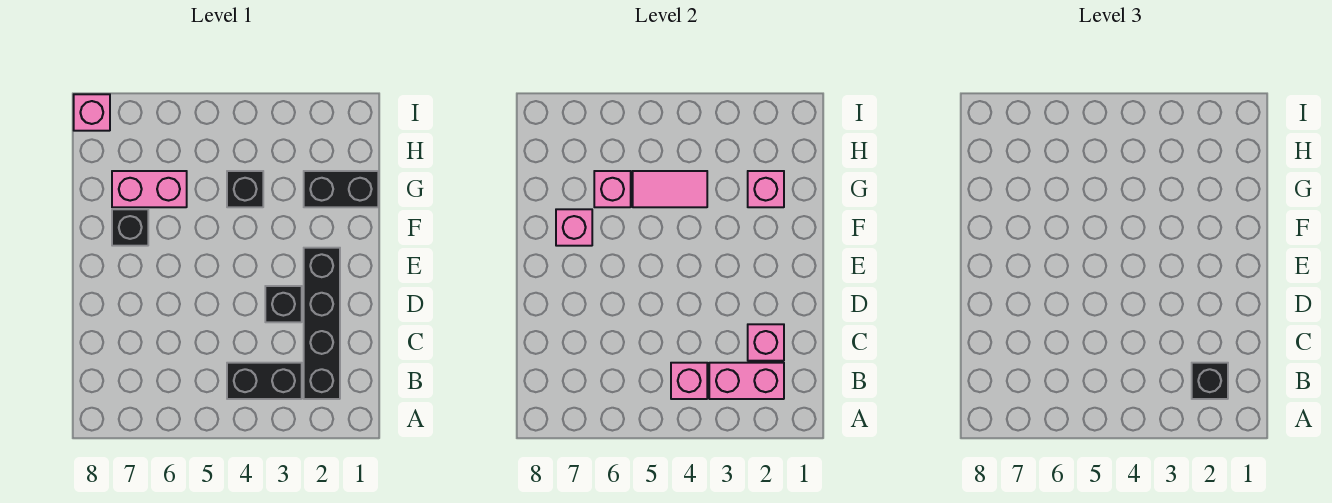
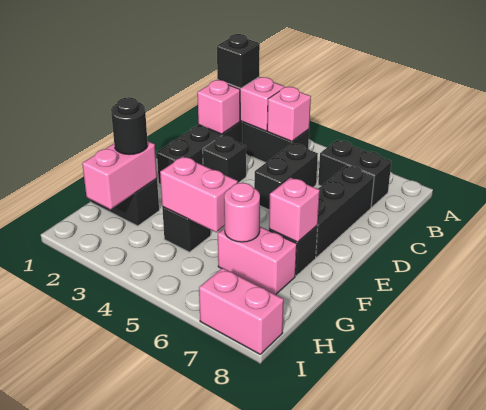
none -> black brick B6:B7 level 1
none -> black brick C5:D5 level 1
none -> black brick C7:E7 level 1
pink brick G2 level 2 -> pink brick G2:H2 level 2
none -> black round brick G2 level 3
pink tile G4:G5 level 2 -> pink brick G4:G5 level 2
pink brick G6 level 2 -> pink round brick G6 level 2
pink brick I8 level 1 -> pink brick I7:I8 level 1

